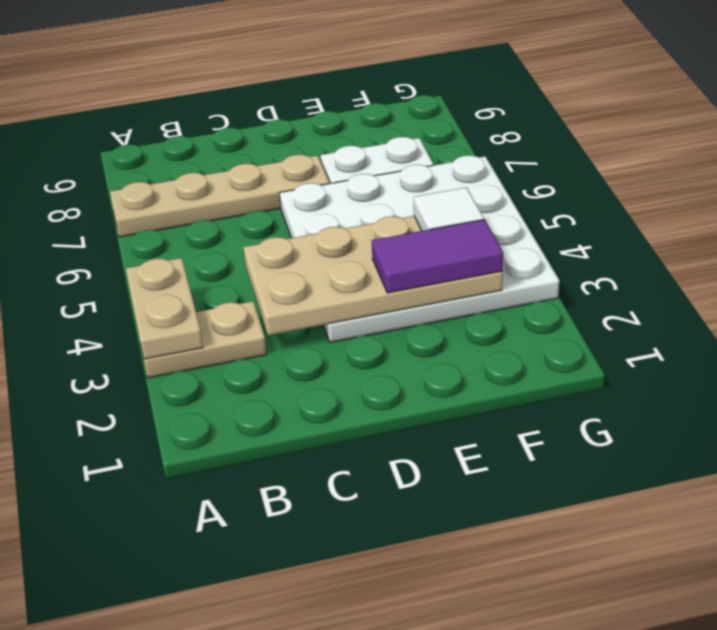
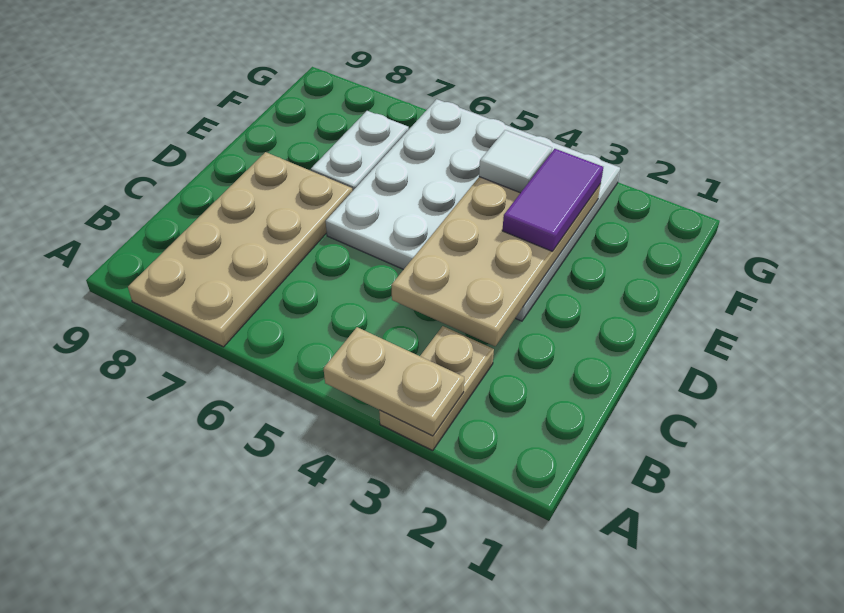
tan plate A7:D7 level 1 -> tan plate A7:D8 level 1

